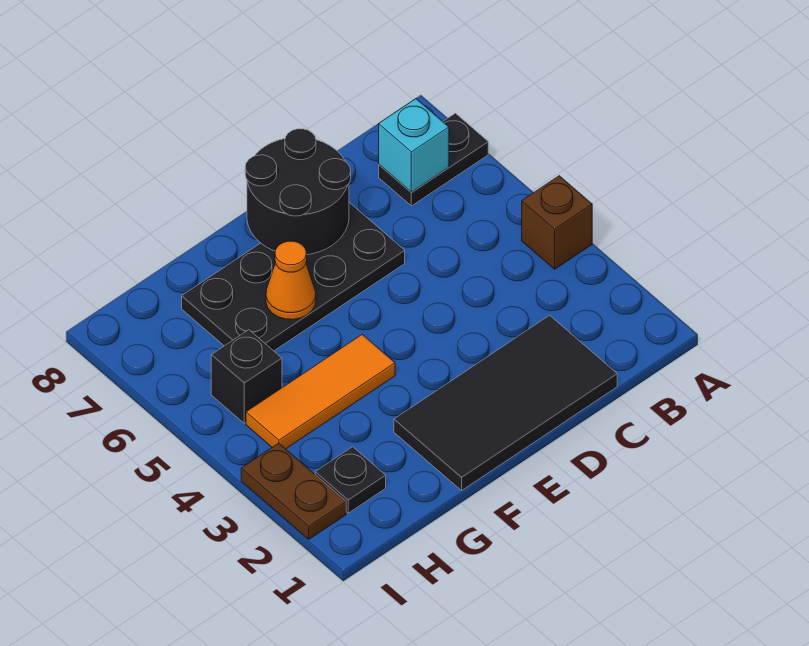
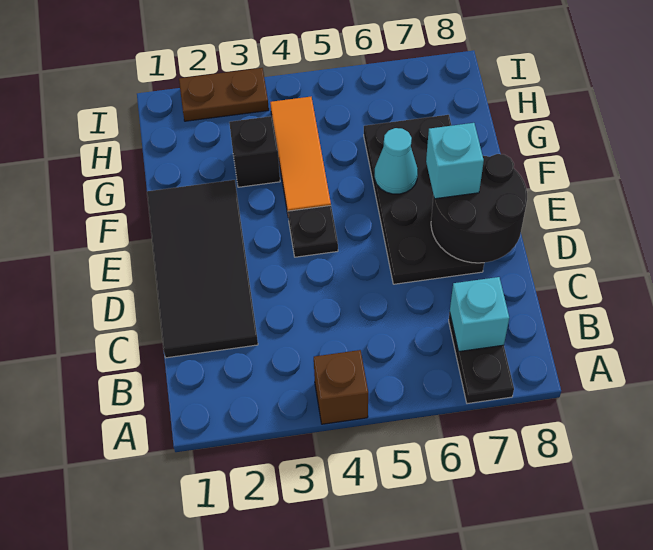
none -> cyan brick E7 level 3
orange cone F6 level 2 -> cyan cone F6 level 2
black plate H2 level 1 -> black plate E4 level 1
black brick H5 level 1 -> black brick G3 level 1

